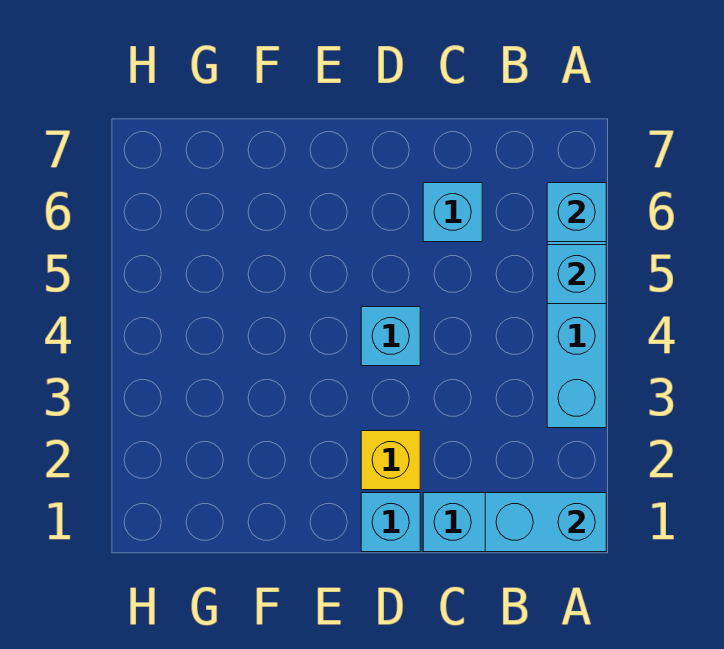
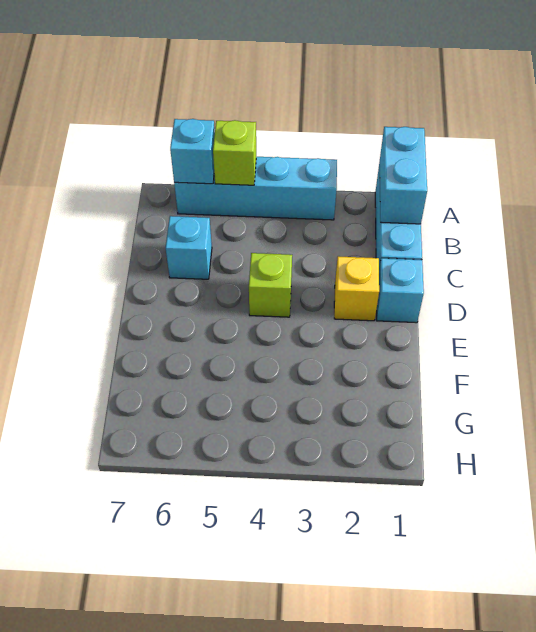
cyan brick A5 level 2 -> lime brick A5 level 2
cyan brick D4 level 1 -> lime brick D4 level 1

